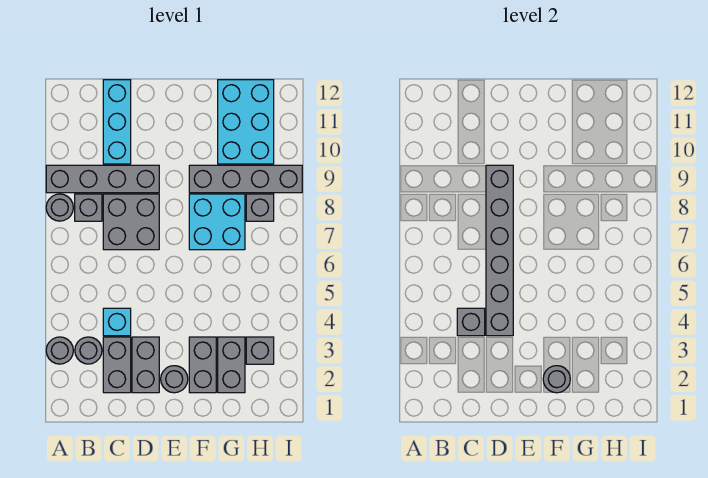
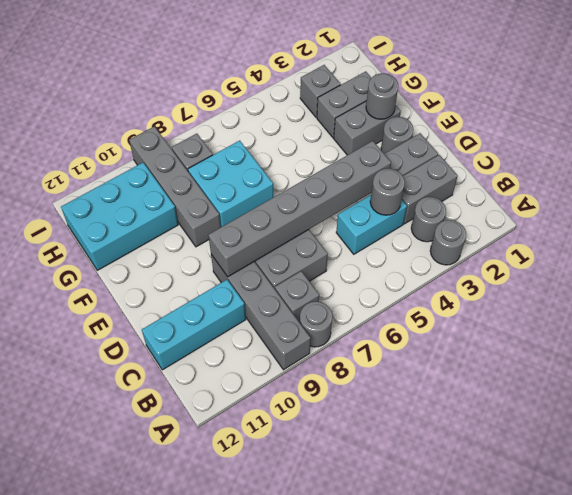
cyan brick C4 level 1 -> cyan brick C4:C5 level 1
grey brick C4 level 2 -> grey round brick C4 level 2

